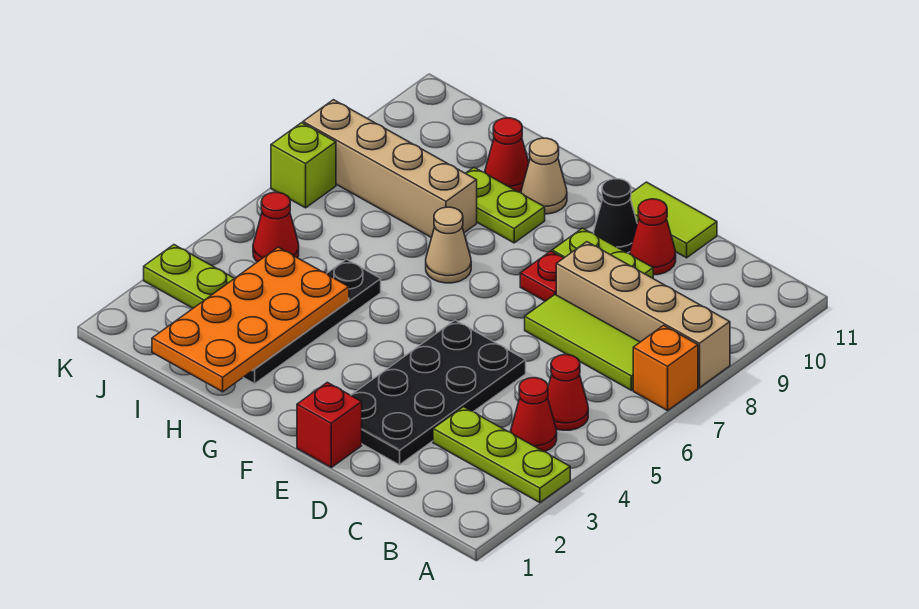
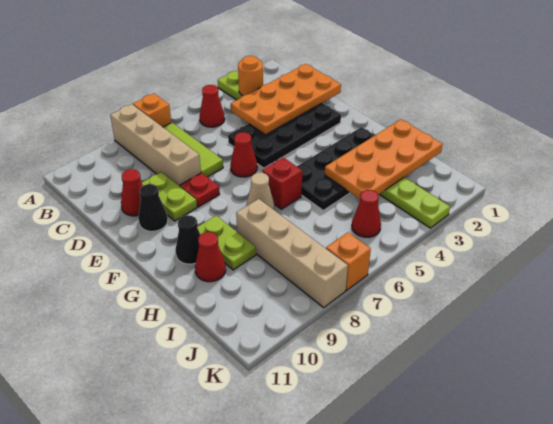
none -> orange round brick B3 level 2
red cone B4 level 1 -> red cone E6 level 1
none -> orange plate C1:D4 level 2
lime tile D11:E11 level 1 -> none
red brick E1 level 1 -> red brick G6 level 1
tan cone G10 level 1 -> black cone G10 level 1
black plate H2:H5 level 1 -> black plate G2:H5 level 1
lime brick K7 level 1 -> orange brick K7 level 1

